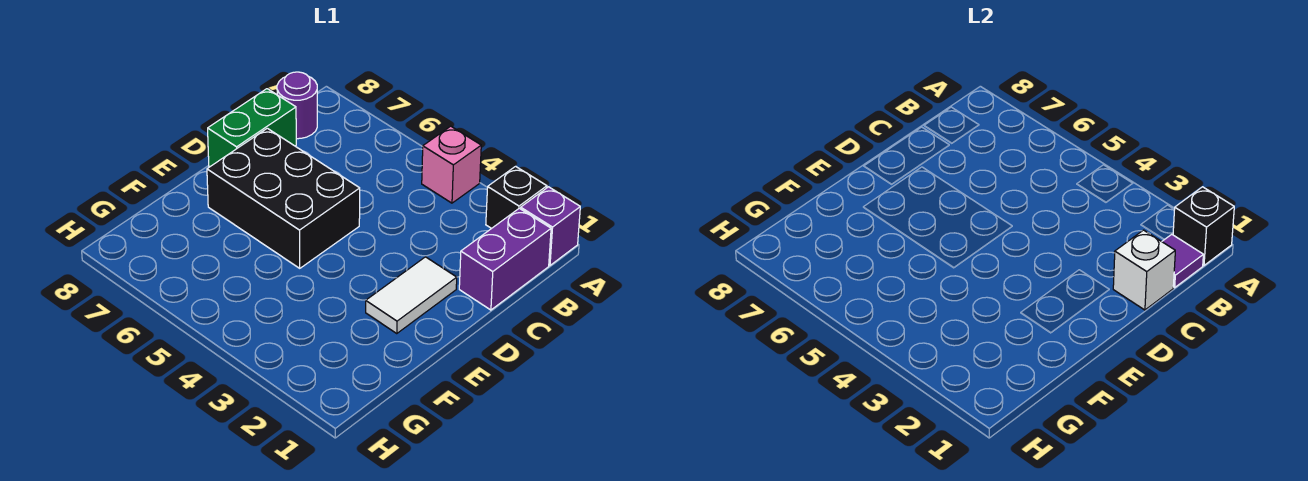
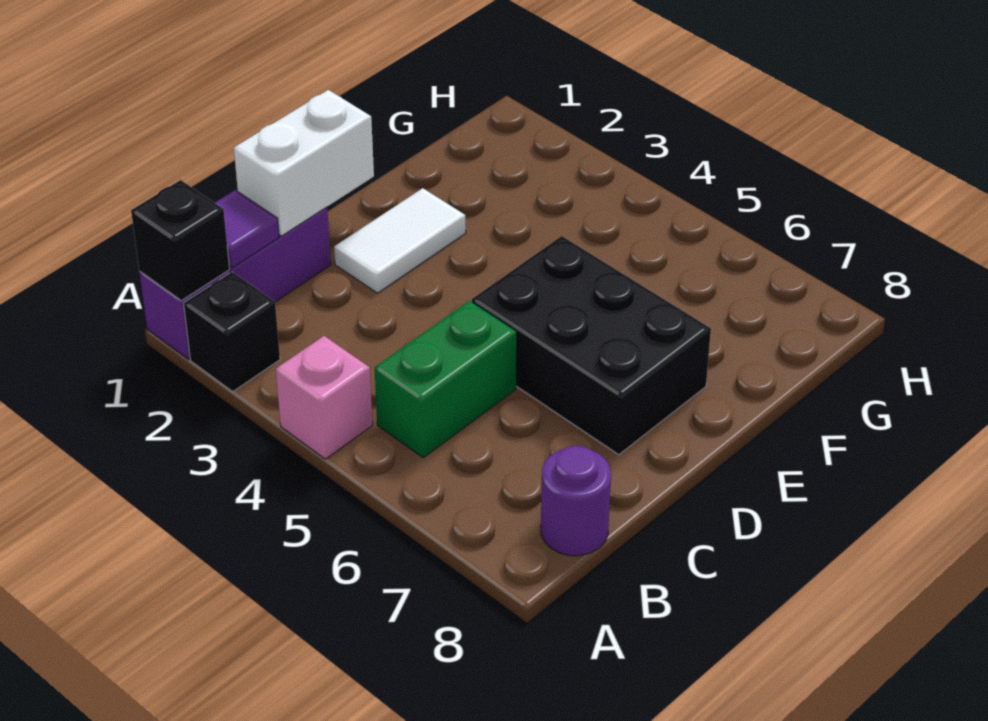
white brick C1 level 2 -> white brick C1:D1 level 2
green brick C8:D8 level 1 -> green brick B5:C5 level 1

